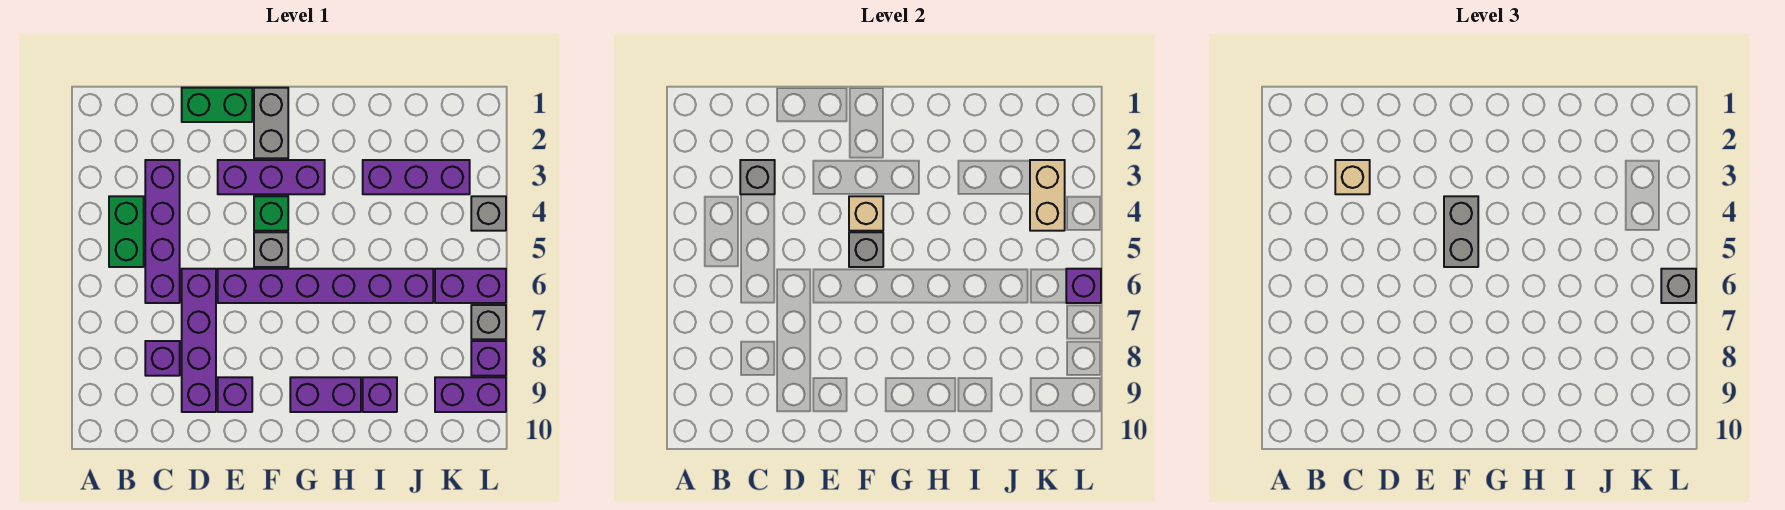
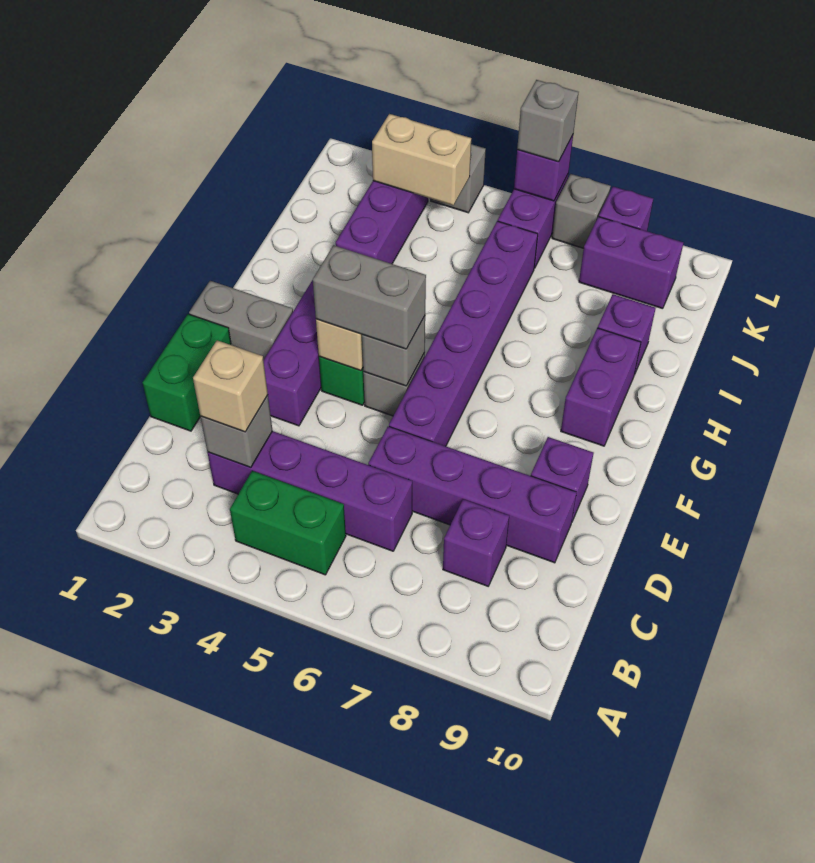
purple brick K9:L9 level 1 -> purple brick K8:K9 level 1

